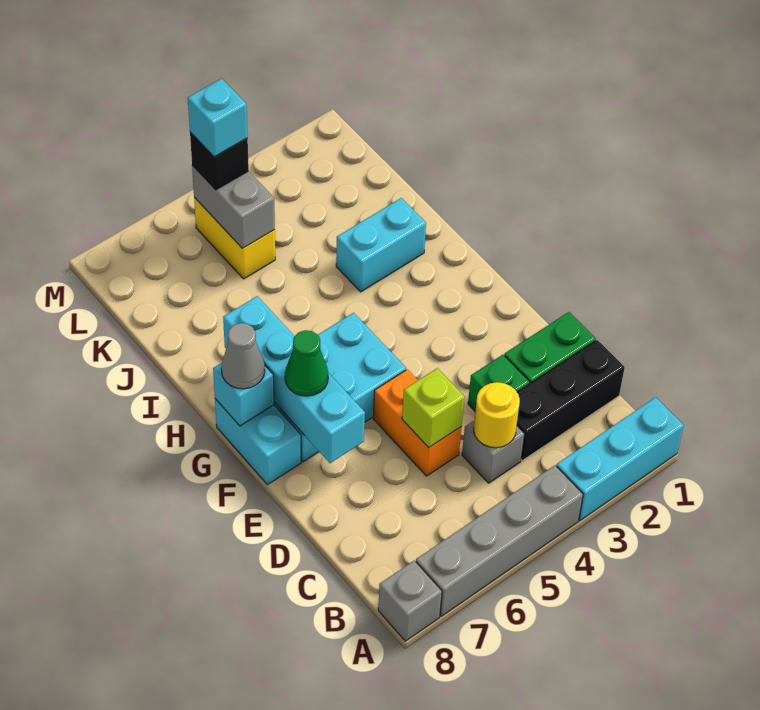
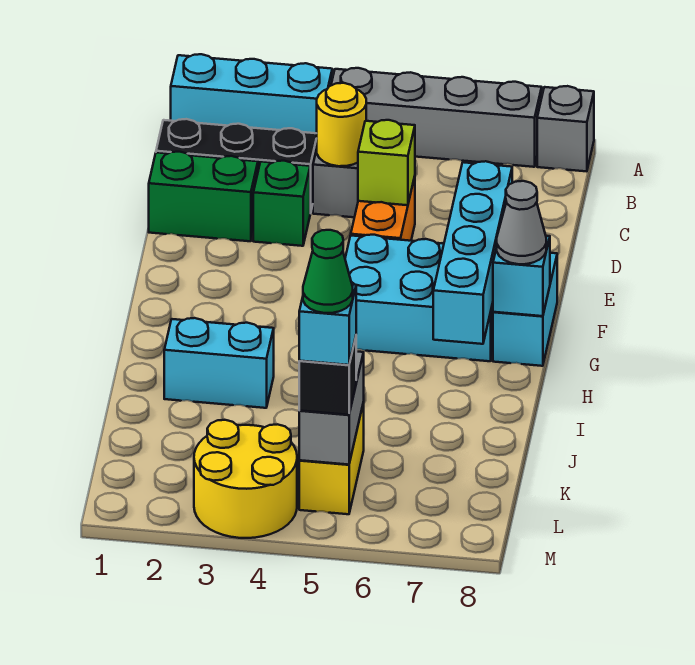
green cone F7 level 3 -> green cone L5 level 5
none -> yellow round brick L3:M4 level 1

